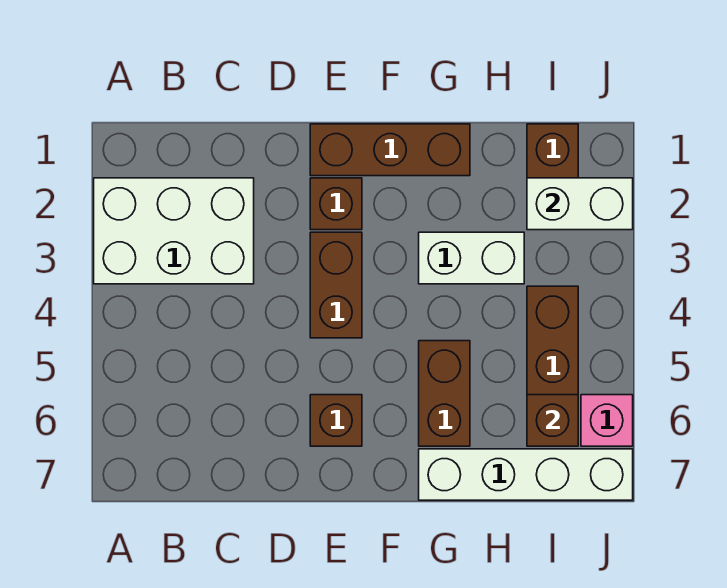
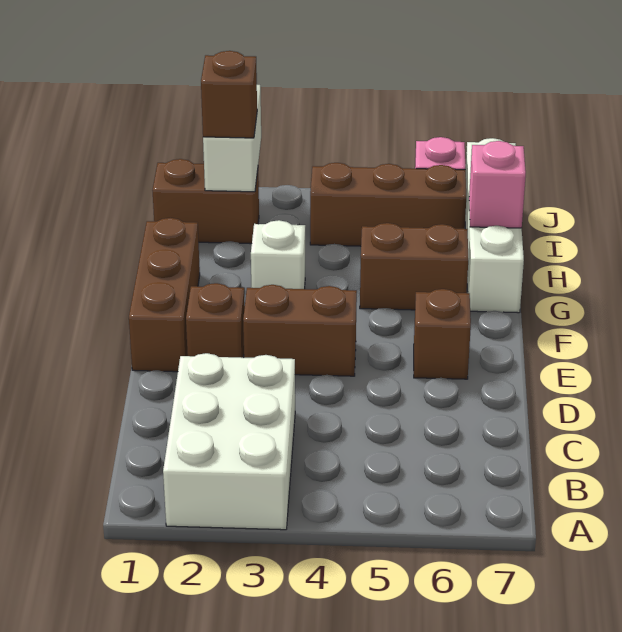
white brick G3:H3 level 1 -> white brick G3 level 1
none -> pink brick H7 level 2
brown brick I6 level 2 -> brown brick I2 level 3

